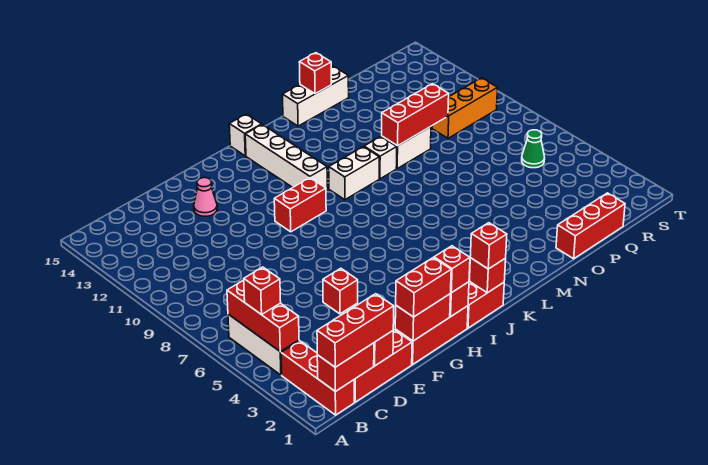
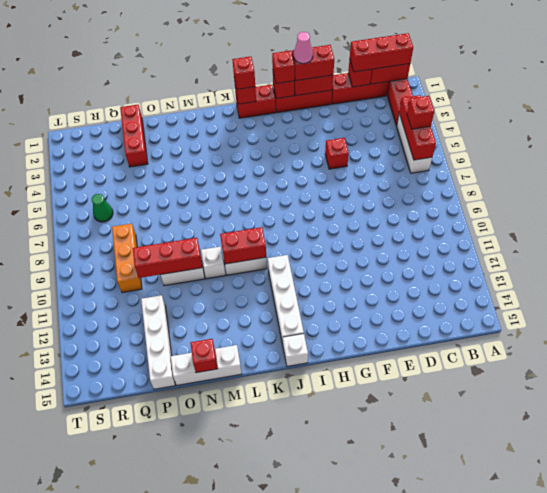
pink cone F13 level 1 -> pink cone G1 level 4
red brick H10:I10 level 1 -> red brick K10:L10 level 2
red brick O1:Q1 level 1 -> red brick P1:P3 level 1
none -> white brick P12:P15 level 1
orange brick Q10:S10 level 1 -> orange brick Q8:Q10 level 1

